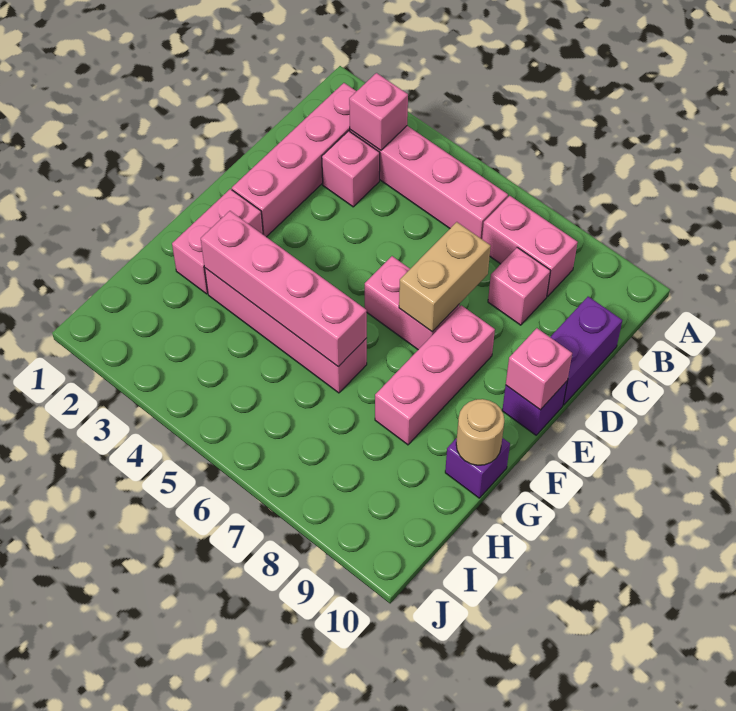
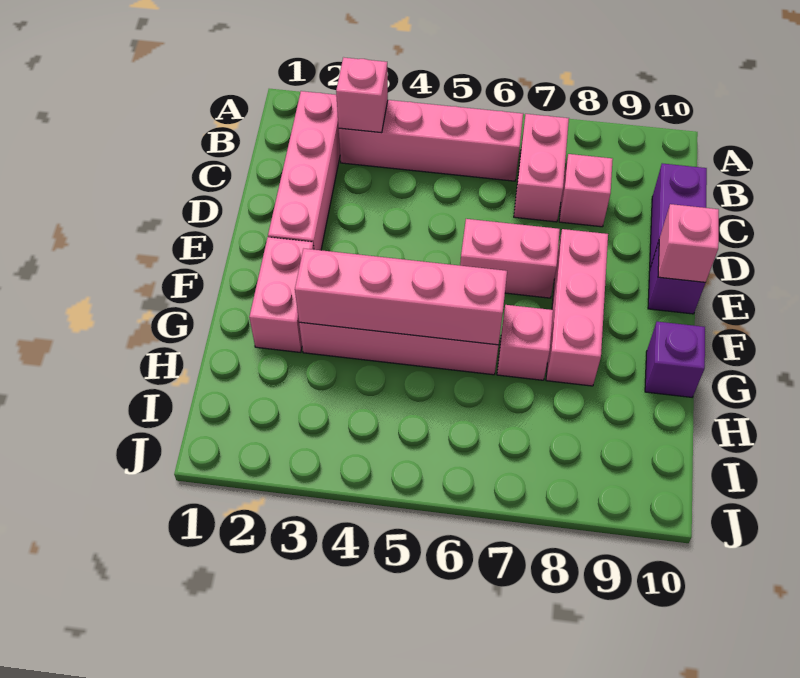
pink brick B7:B8 level 1 -> pink brick B7:C7 level 1
pink brick C3 level 1 -> pink brick G7 level 1
tan brick D7:E7 level 2 -> none
tan round brick G10 level 2 -> none

